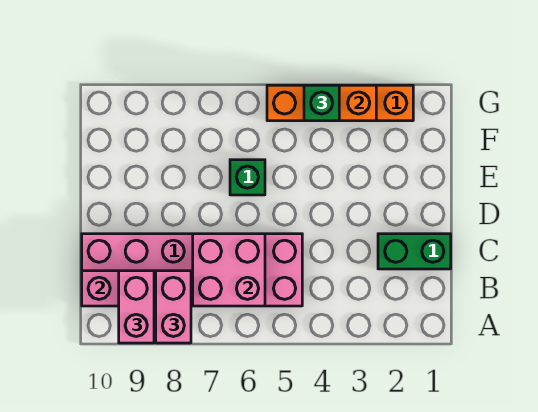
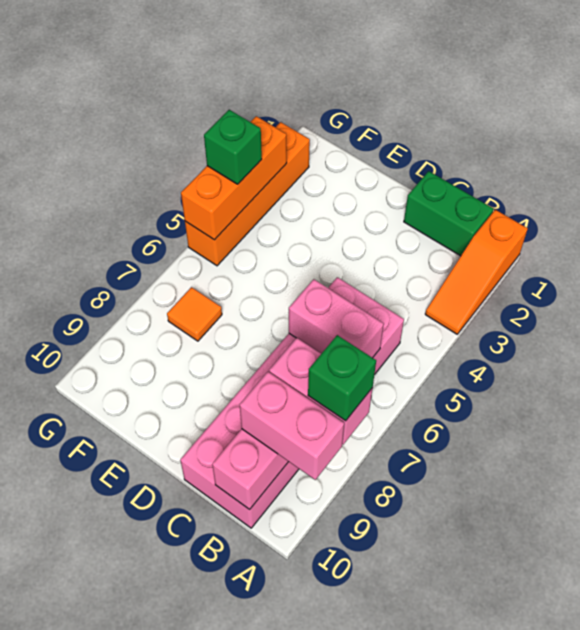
none -> orange slope A1:A3 level 1 top 1
pink brick B6:C7 level 2 -> pink brick B6:C6 level 2
green brick C1:C2 level 1 -> green brick B1:C1 level 1
green brick E6 level 1 -> green brick A8 level 4
none -> orange tile F7 level 1

